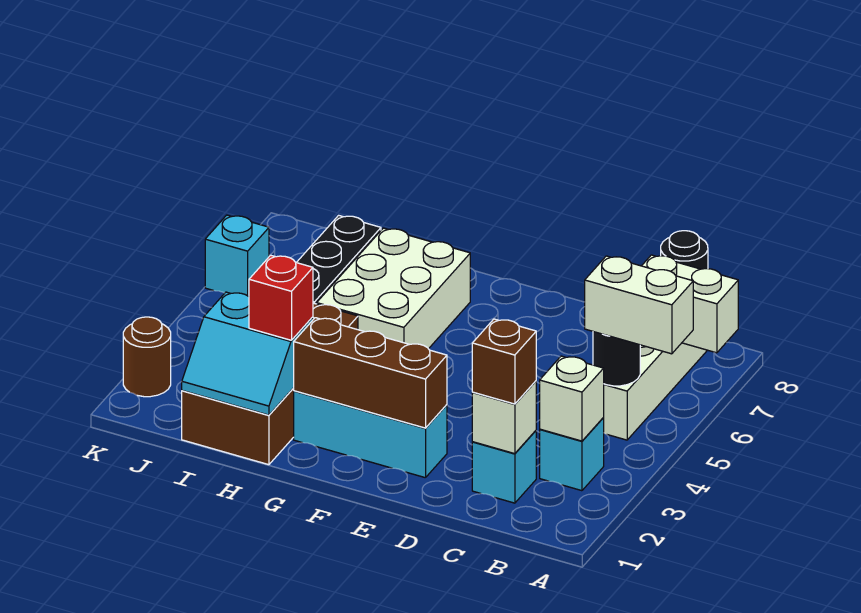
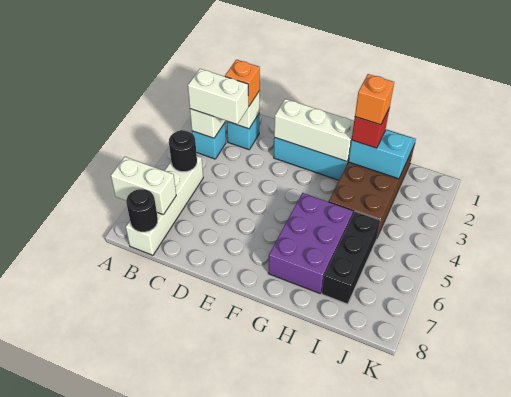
white brick A5:B5 level 3 -> white brick B3:C3 level 3
brown brick C2 level 3 -> orange brick C2 level 3
brown brick E2:G2 level 2 -> white brick E2:G2 level 2
white brick G5:H7 level 1 -> purple brick G5:H7 level 1
none -> orange brick H2 level 4
brown round brick K2 level 1 -> none
cyan brick K6 level 1 -> none

